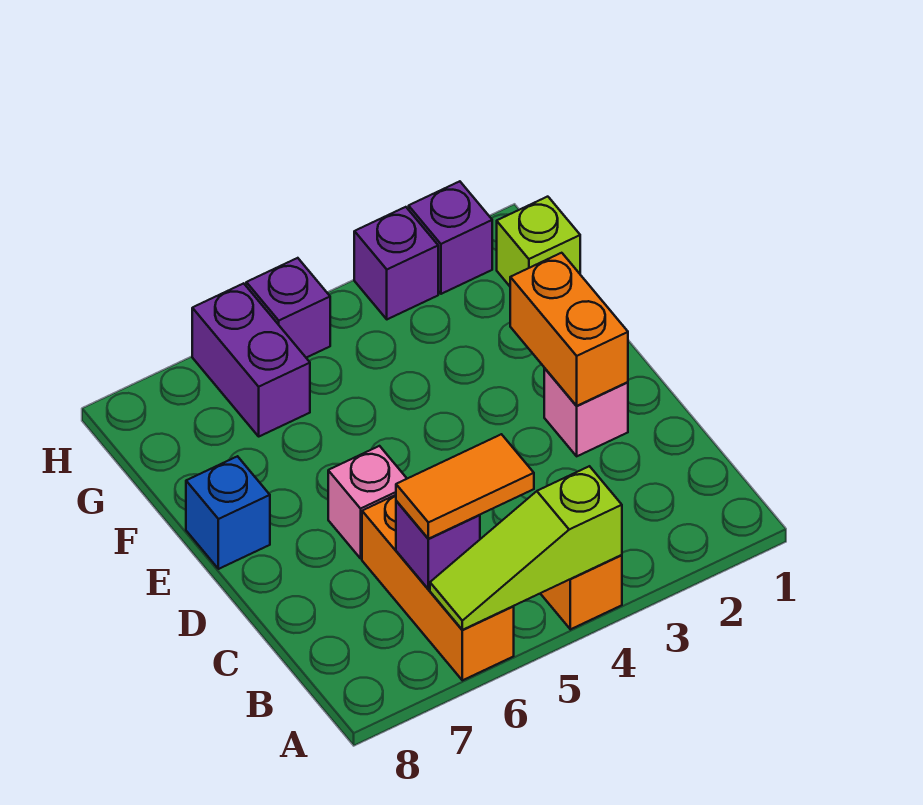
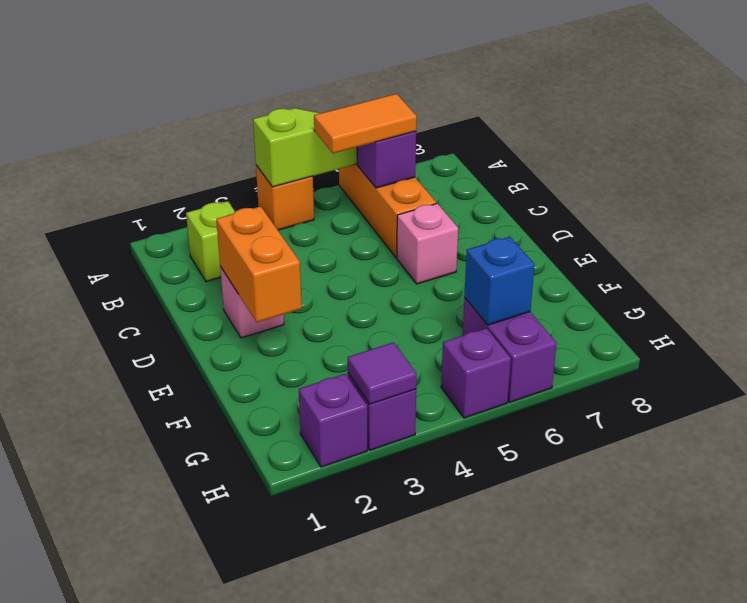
blue brick E8 level 1 -> blue brick G6 level 2
lime brick G1 level 1 -> lime brick B2 level 1
none -> purple tile H3 level 2

